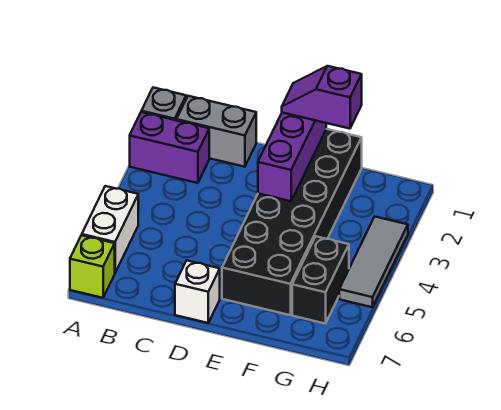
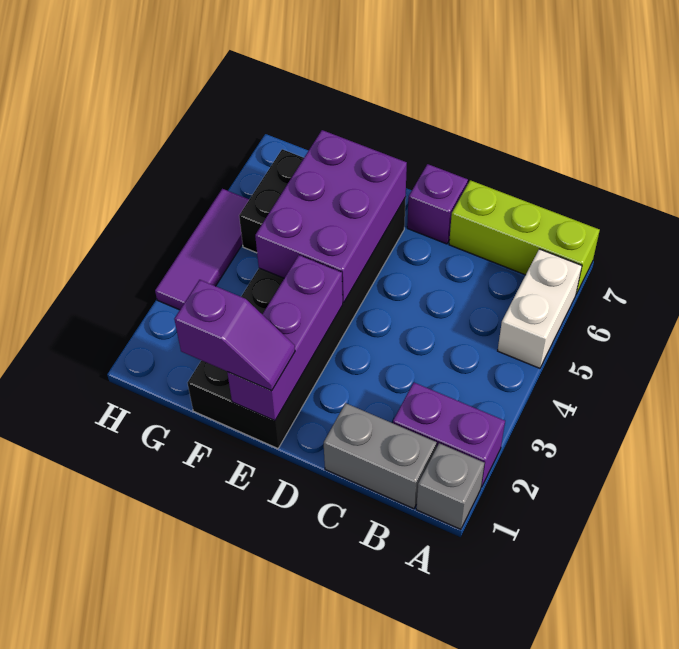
lime brick A7 level 1 -> lime brick A7:C7 level 1
white brick D7 level 1 -> purple brick D7 level 1
none -> purple brick E4:F6 level 2
grey tile H3:H5 level 1 -> purple tile H3:H5 level 1

